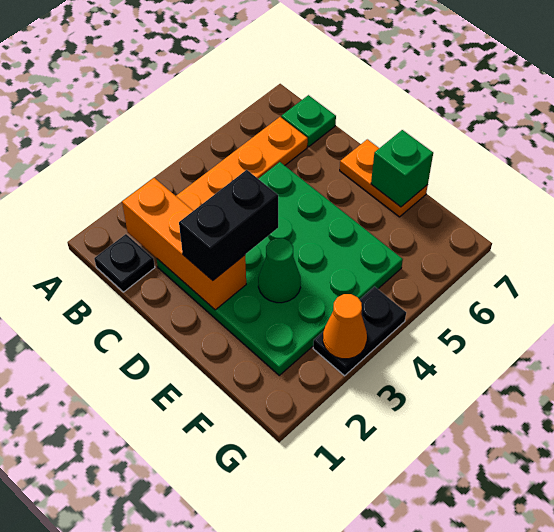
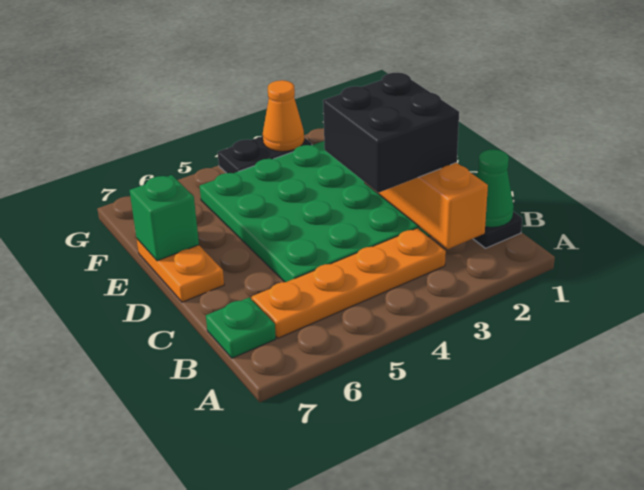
black brick D2:D3 level 3 -> black brick C2:D3 level 3
green cone E3 level 2 -> green cone B1 level 2

